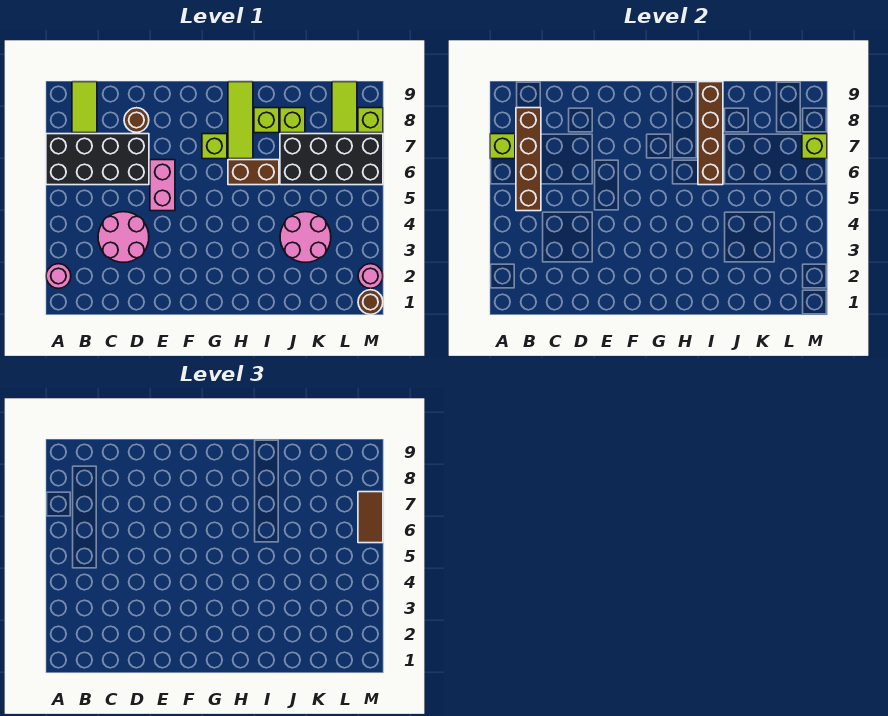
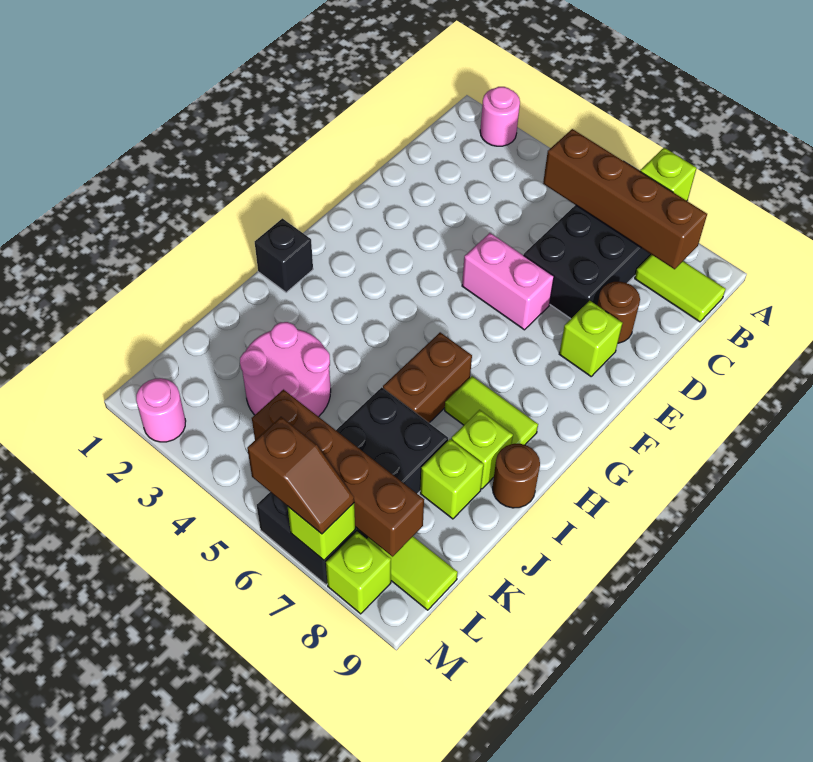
pink round brick C3:D4 level 1 -> none
lime brick G7 level 1 -> lime brick E8 level 1
none -> black brick H1 level 1
lime tile H7:H9 level 1 -> lime tile H7:H8 level 1
brown brick I6:I9 level 2 -> brown brick L5:L8 level 2
brown round brick M1 level 1 -> brown round brick I9 level 1
brown tile M6:M7 level 3 -> brown slope M6:M7 level 3 top 6

